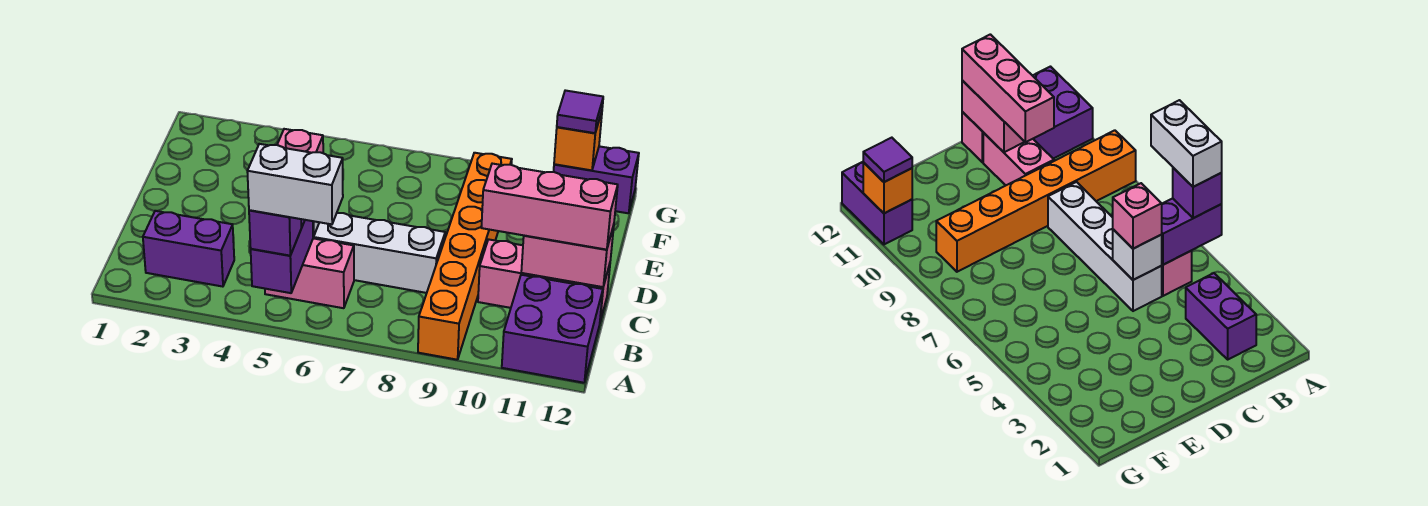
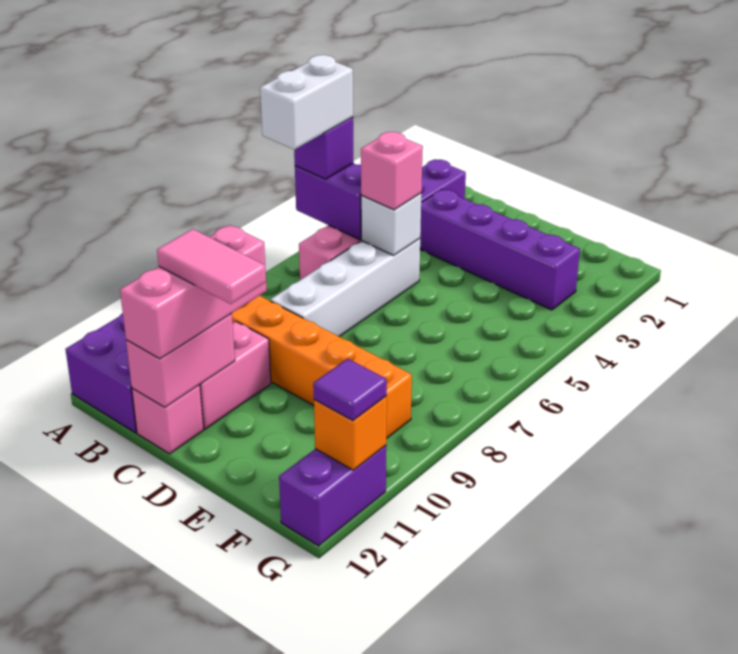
none -> purple brick C3:F3 level 1
none -> pink tile C11:D11 level 4

